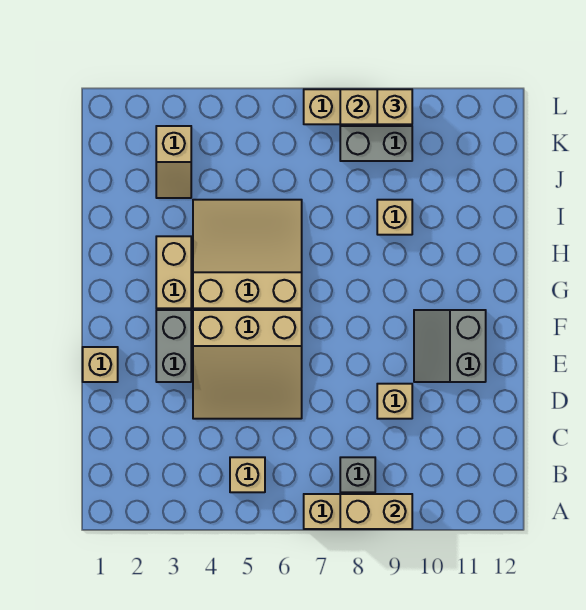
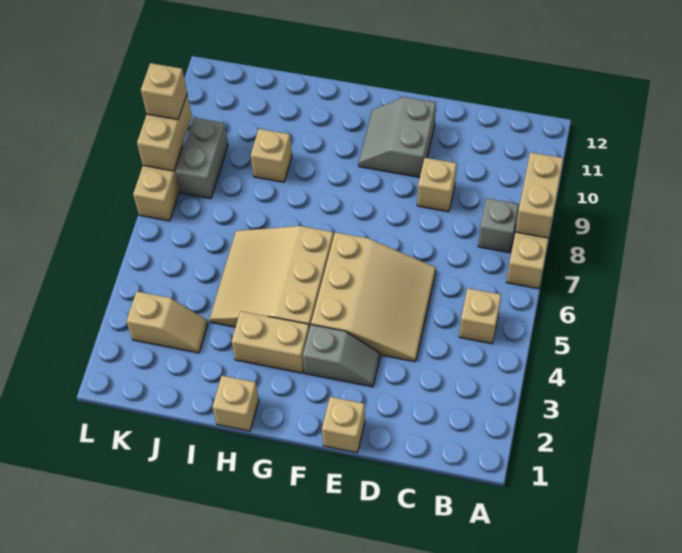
grey brick E3:F3 level 1 -> grey slope E3:F3 level 1 top F
grey slope E10:F11 level 1 top 11 -> grey slope E10:F11 level 1 top E
none -> tan brick H1 level 1

